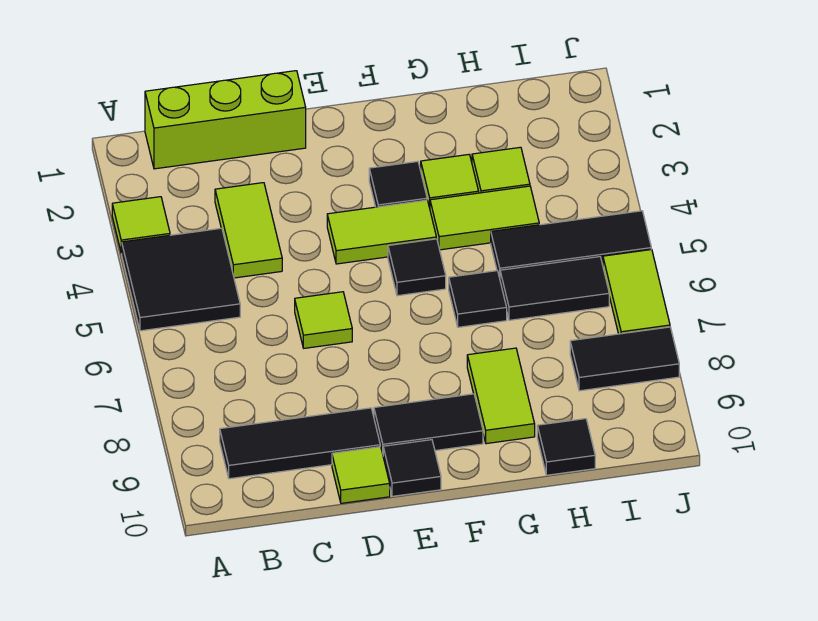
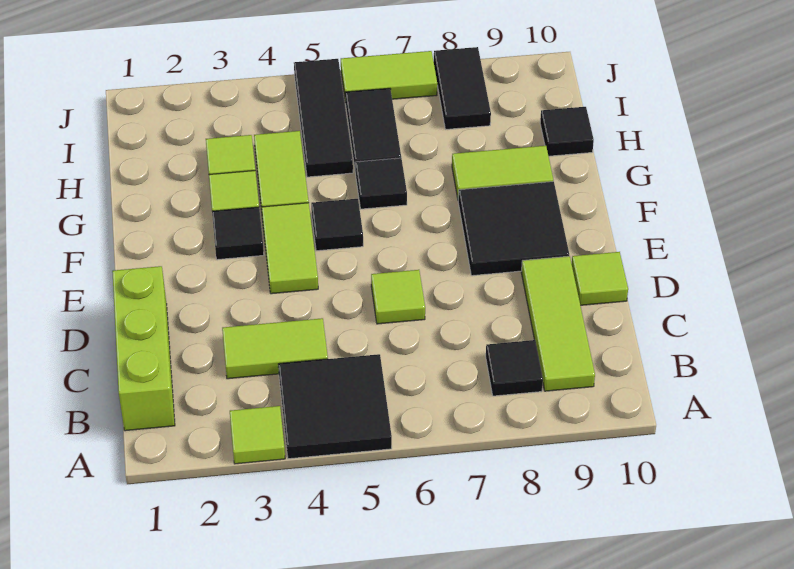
black tile B9:D9 level 1 -> lime tile B9:D9 level 1
black tile E9:F9 level 1 -> black tile E8:F9 level 1
black tile E10 level 1 -> black tile B8 level 1

